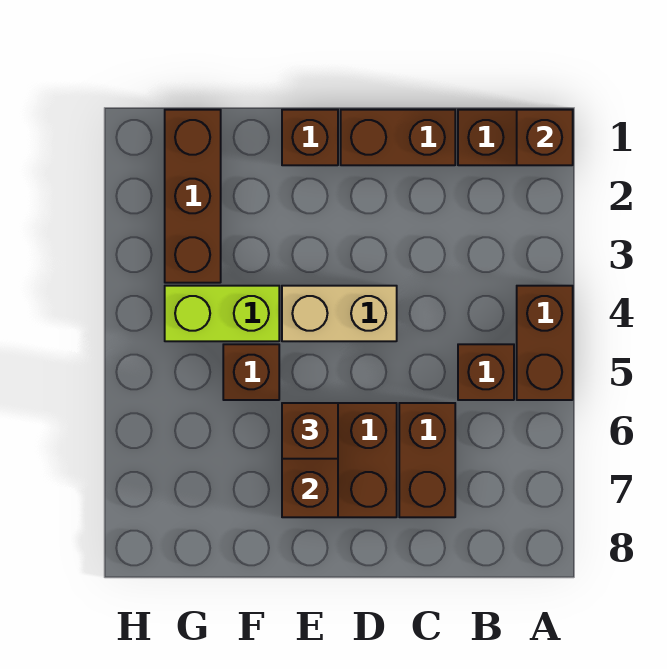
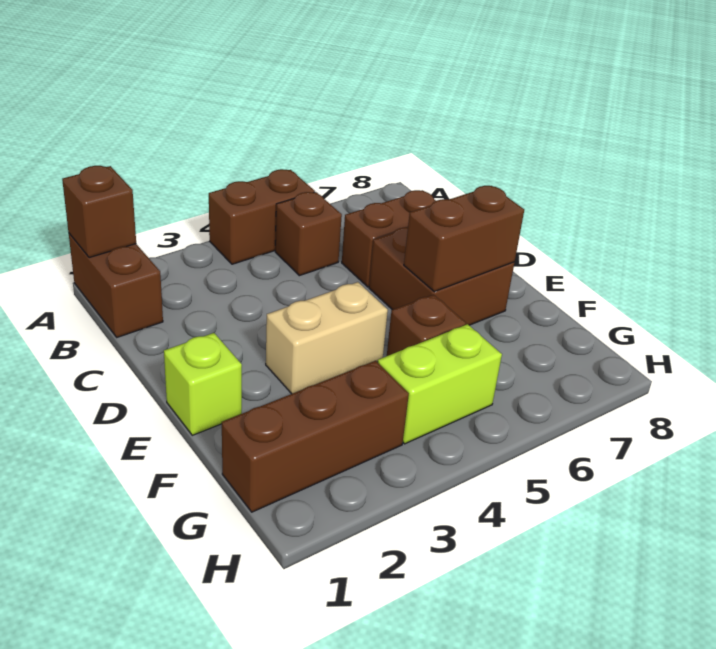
brown brick C1:D1 level 1 -> none
tan brick D4:E4 level 1 -> tan brick E3:E4 level 1
brown brick E1 level 1 -> lime brick E1 level 1
brown brick E6 level 3 -> none
lime brick F4:G4 level 1 -> lime brick G4:G5 level 1

